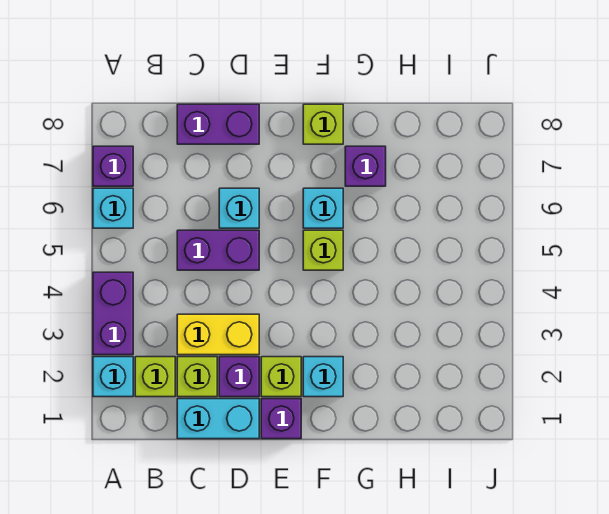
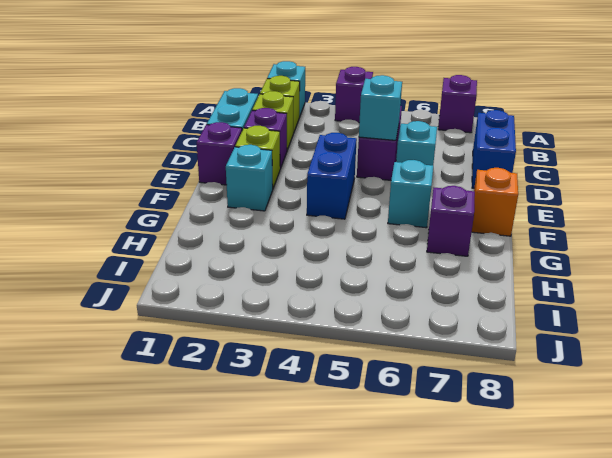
purple brick A3:A4 level 1 -> purple brick A4 level 1
cyan brick A6 level 1 -> cyan brick D5 level 2
yellow brick C3:D3 level 1 -> none
purple brick C8:D8 level 1 -> blue brick C8:D8 level 1
none -> blue brick E4:F4 level 1
lime brick F5 level 1 -> none
lime brick F8 level 1 -> orange brick F8 level 1

